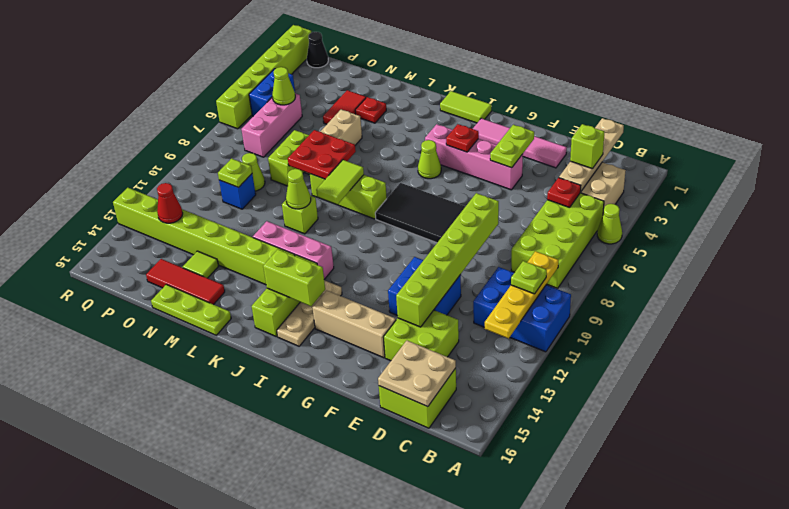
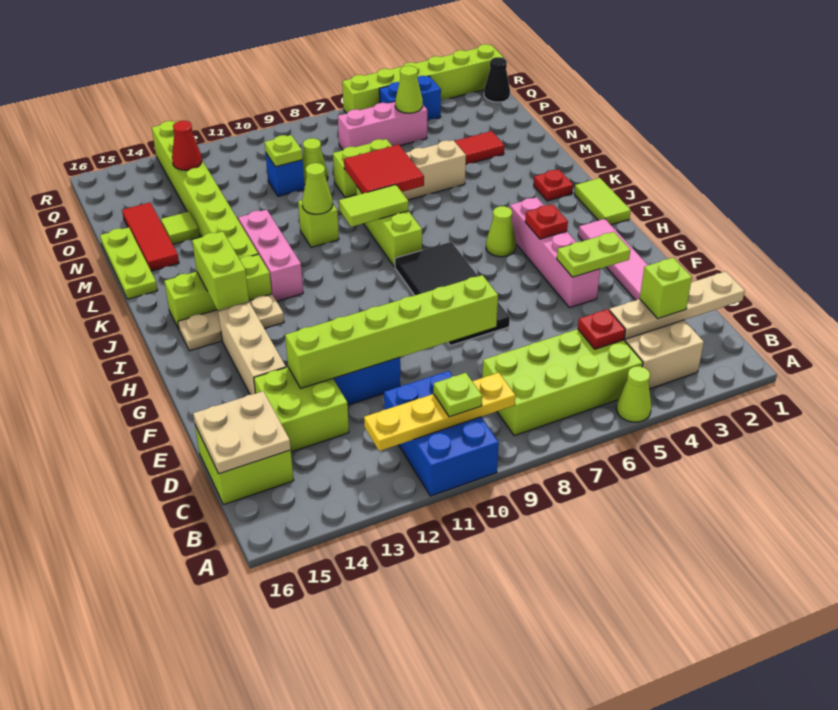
red plate L7:M8 level 2 -> red tile L7:M8 level 2
red plate M3 level 1 -> red plate K2 level 1

